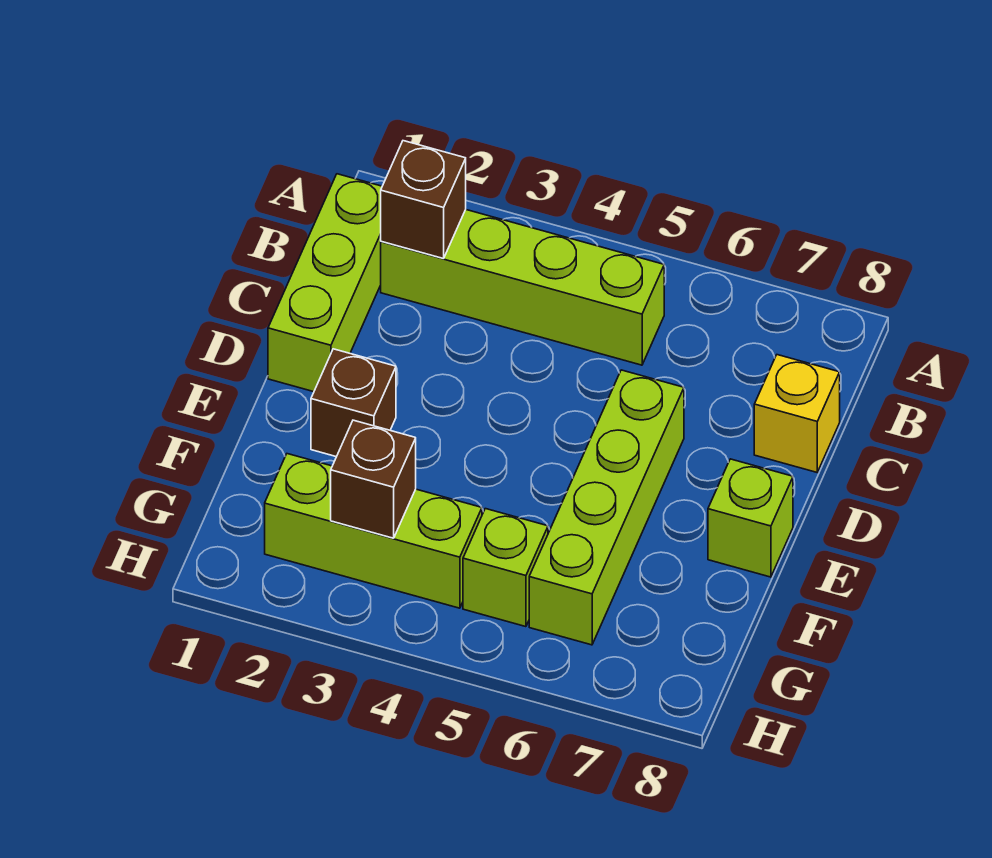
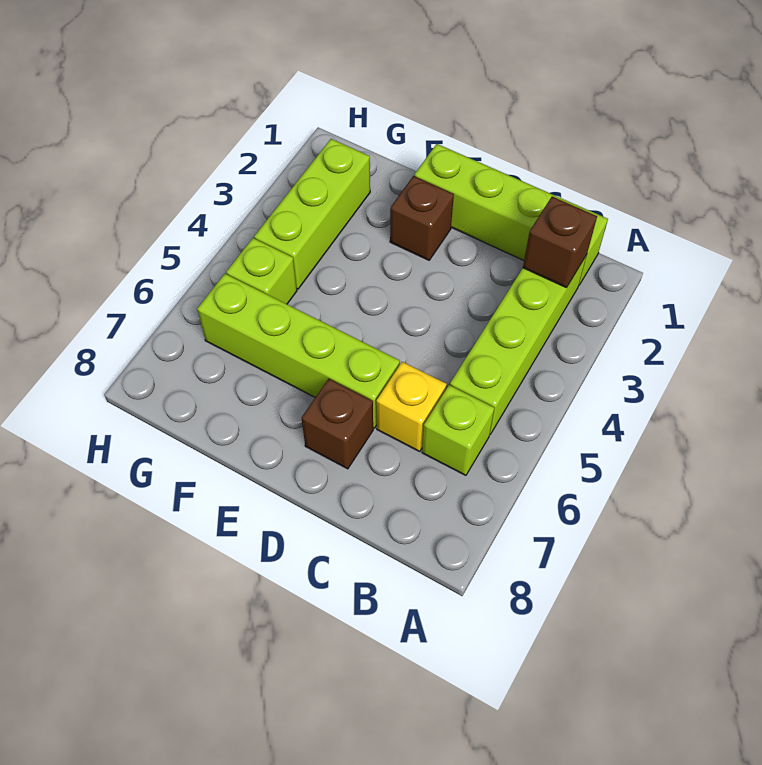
lime brick B1:D1 level 1 -> lime brick B1:E1 level 1
yellow brick C8 level 1 -> yellow brick C6 level 1
lime brick E8 level 1 -> lime brick B6 level 1
brown brick G3 level 2 -> brown brick D7 level 1

